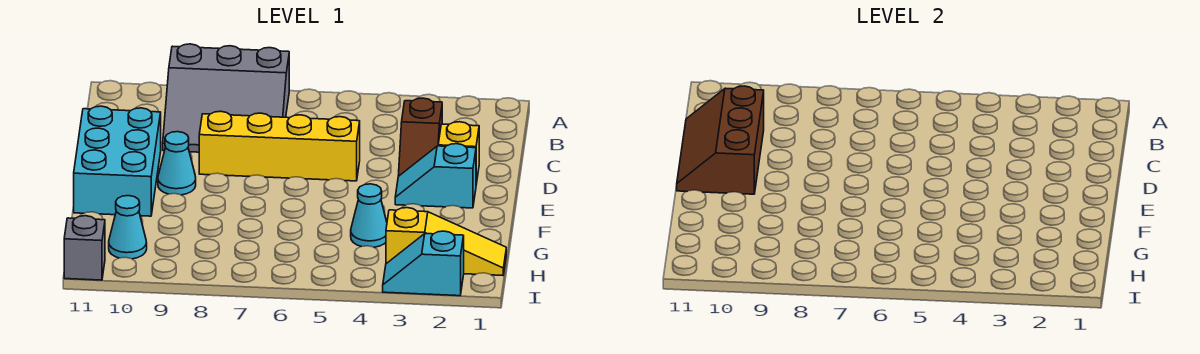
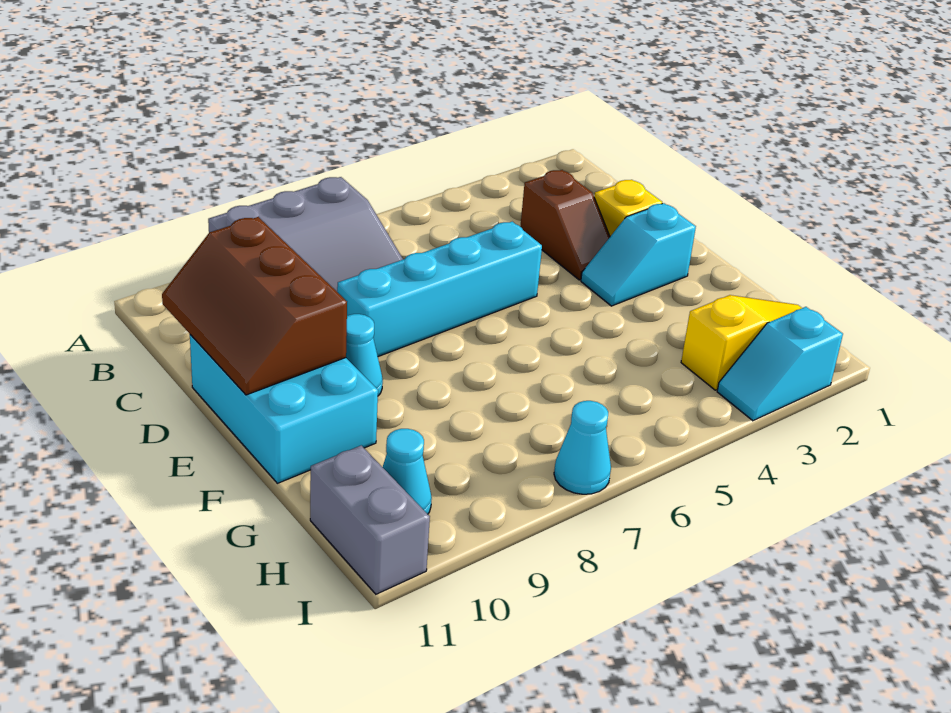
yellow brick D5:D8 level 1 -> cyan brick D5:D8 level 1
cyan cone G4 level 1 -> cyan cone I7 level 1
grey brick I11 level 1 -> grey brick H11:I11 level 1

